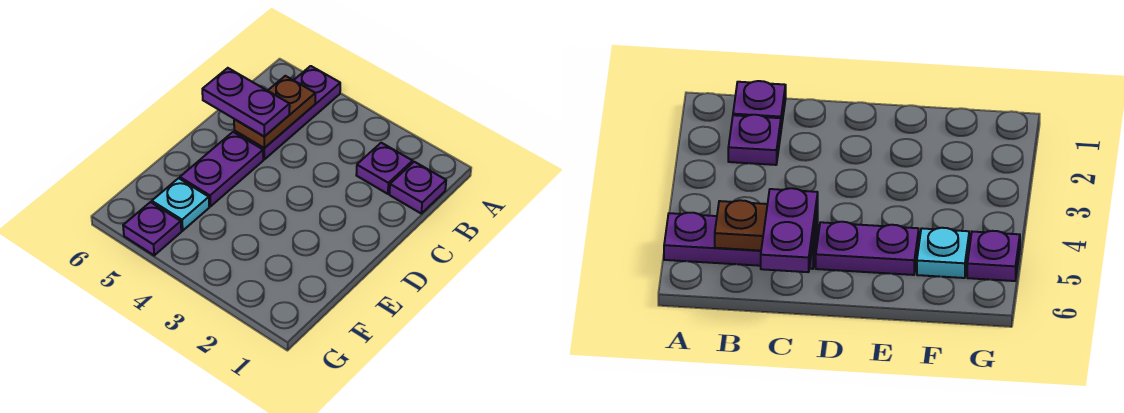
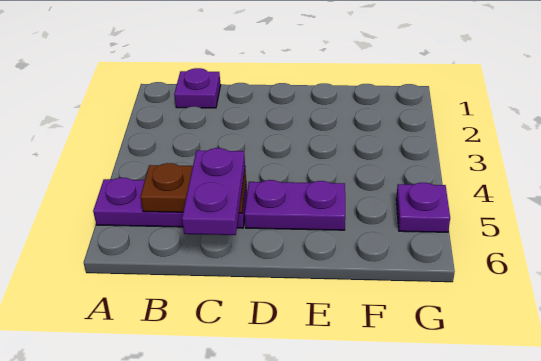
purple plate B2 level 1 -> none
cyan plate F5 level 1 -> none

